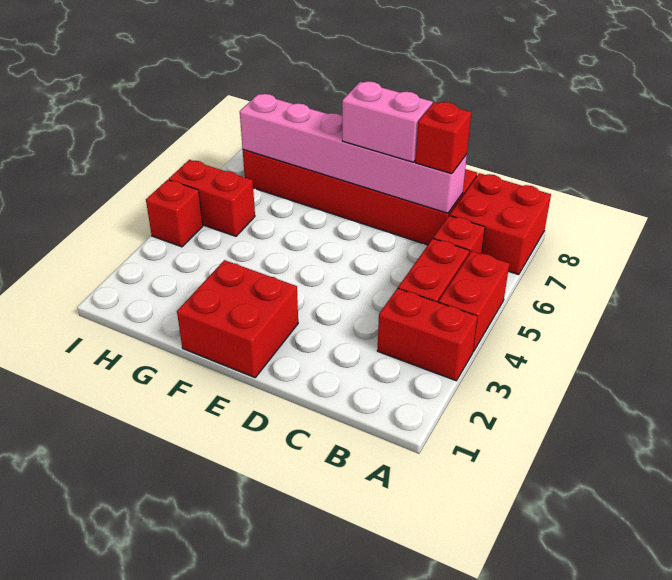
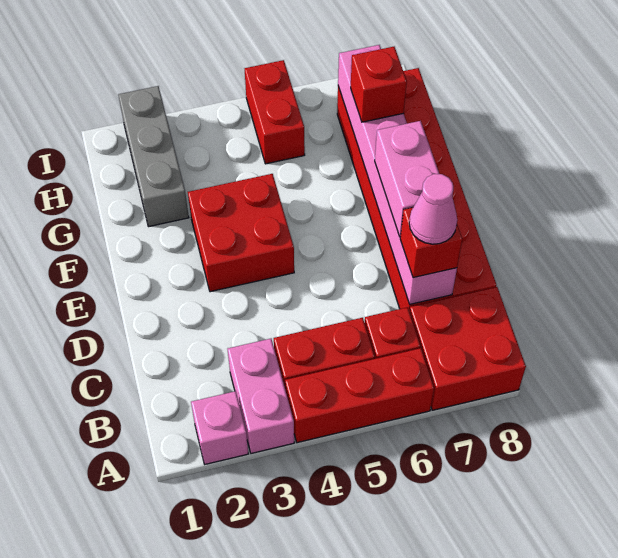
none -> pink brick A2 level 1
red brick A3:B3 level 1 -> pink brick A3:B3 level 1
red brick A4:A5 level 1 -> red brick A4:A6 level 1
none -> pink cone C7 level 4
red brick E1:F2 level 1 -> red brick E3:F4 level 1
none -> grey brick G2:I2 level 1
red brick I4 level 1 -> red brick G7 level 3

